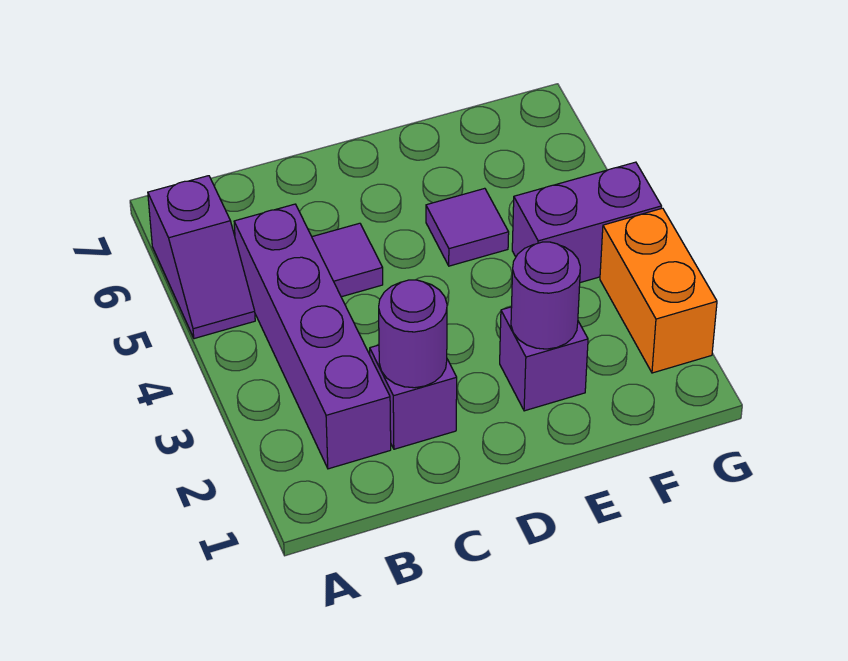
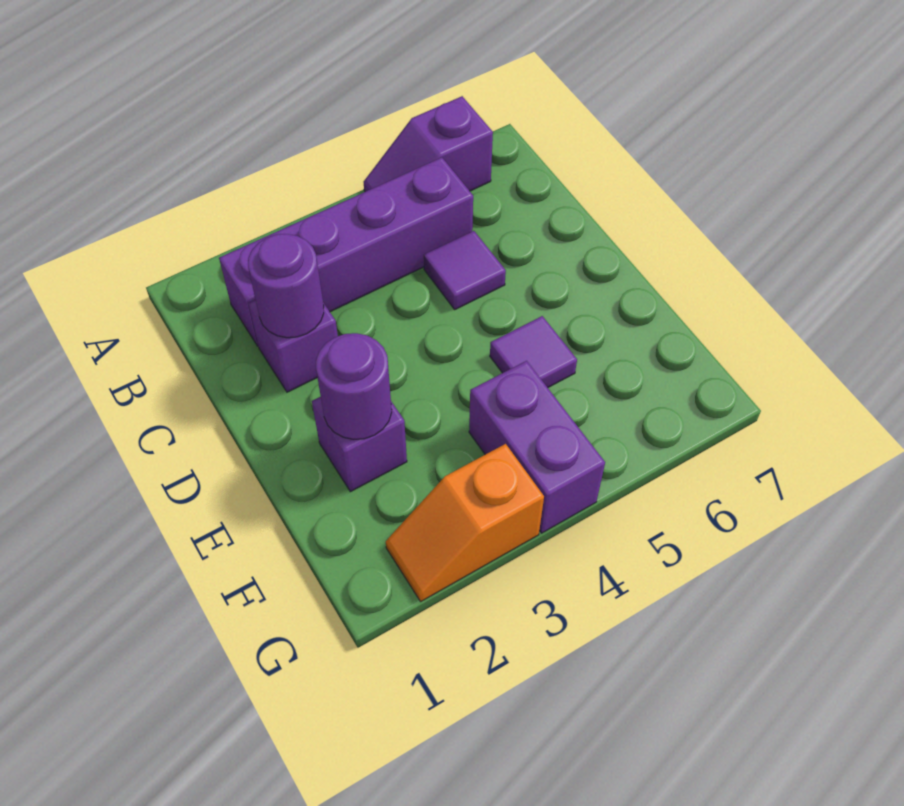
orange brick G2:G3 level 1 -> orange slope G2:G3 level 1 top 3

